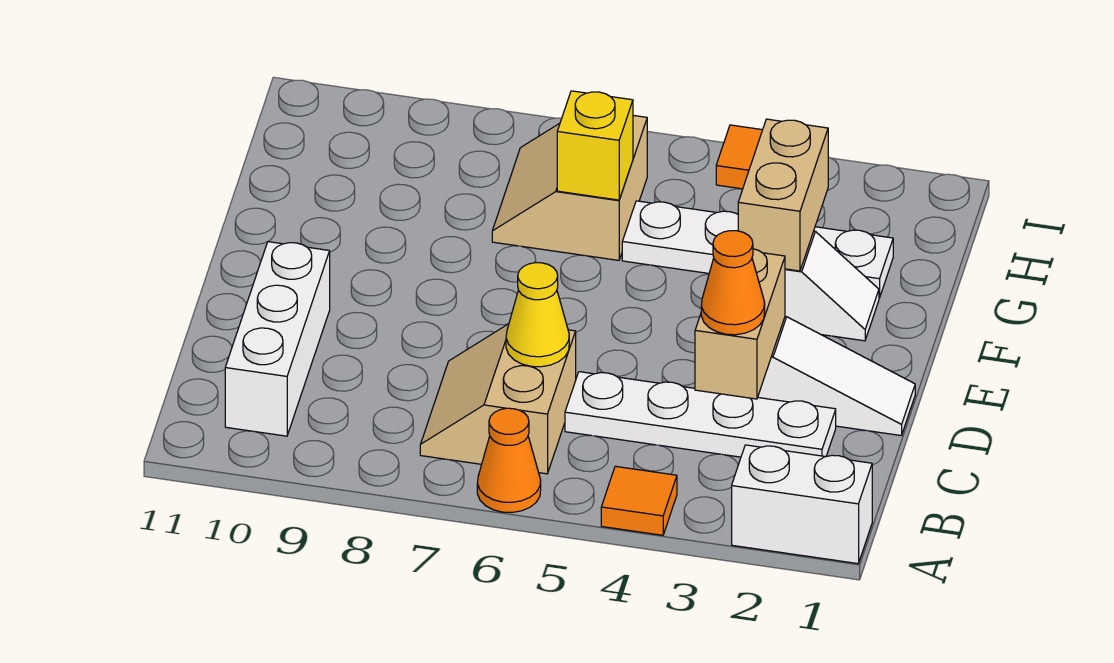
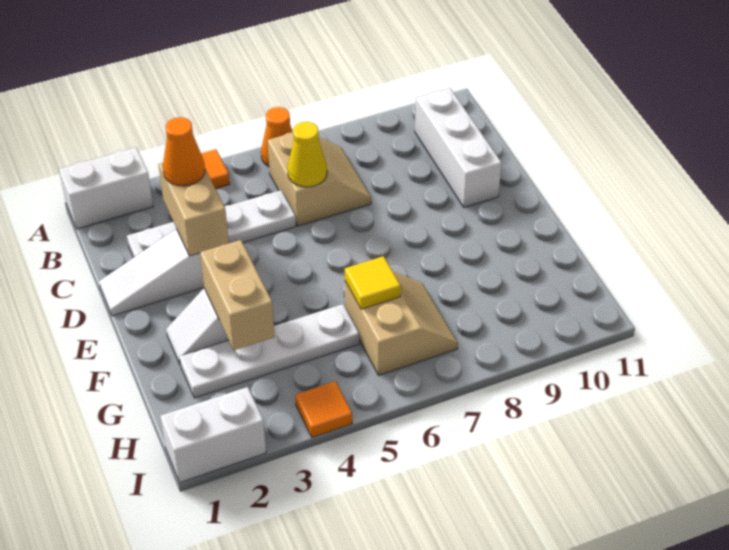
yellow brick G6 level 2 -> yellow tile G6 level 2
none -> white brick I1:I2 level 1

